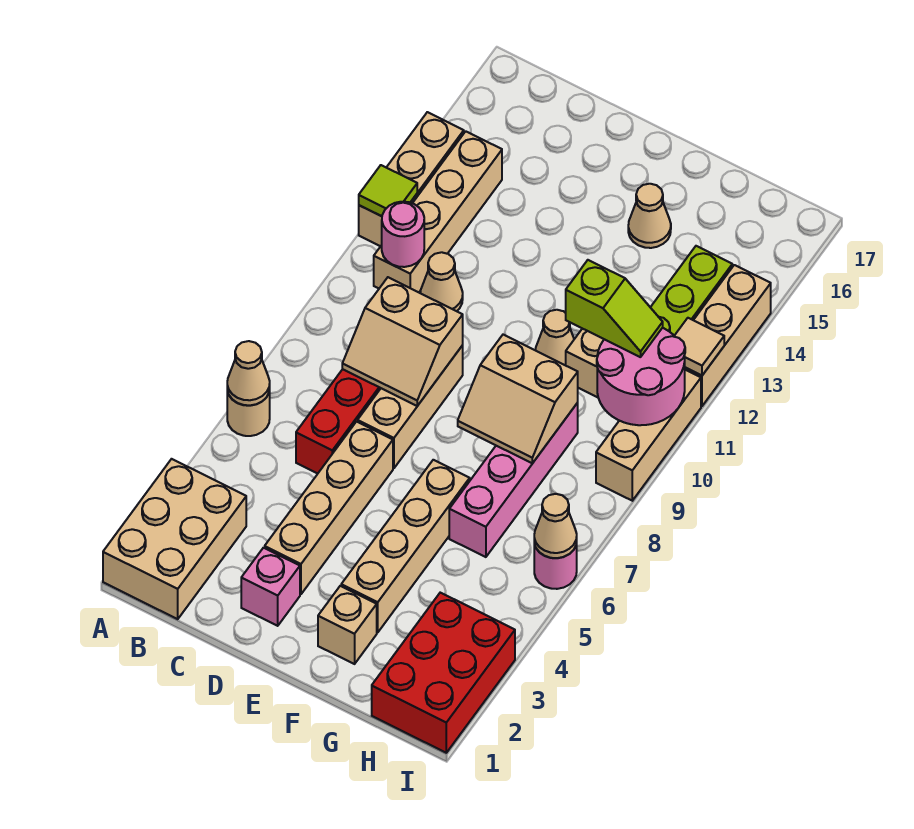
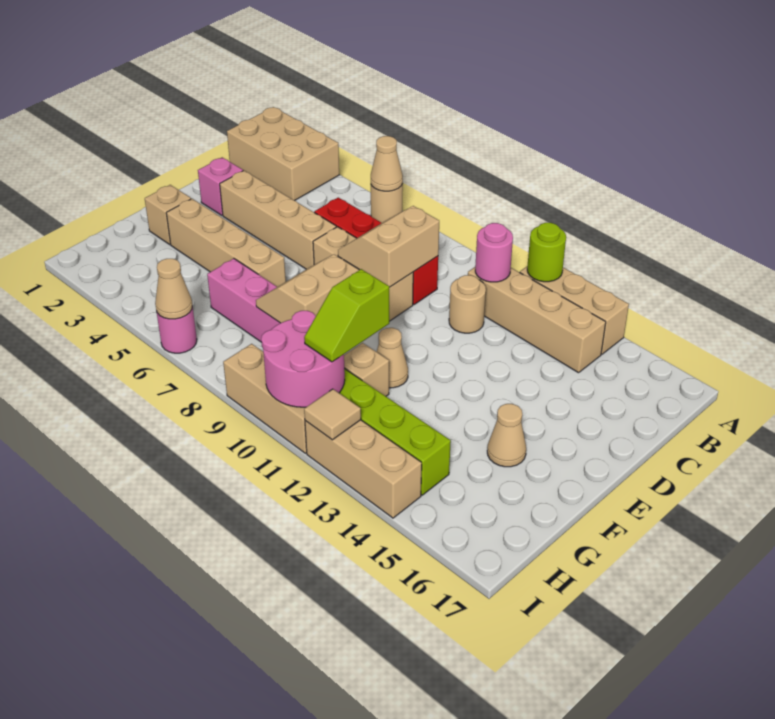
lime tile A12 level 2 -> lime round brick A12 level 2
tan cone C11 level 1 -> tan round brick C11 level 1
red brick H1:I3 level 1 -> none

